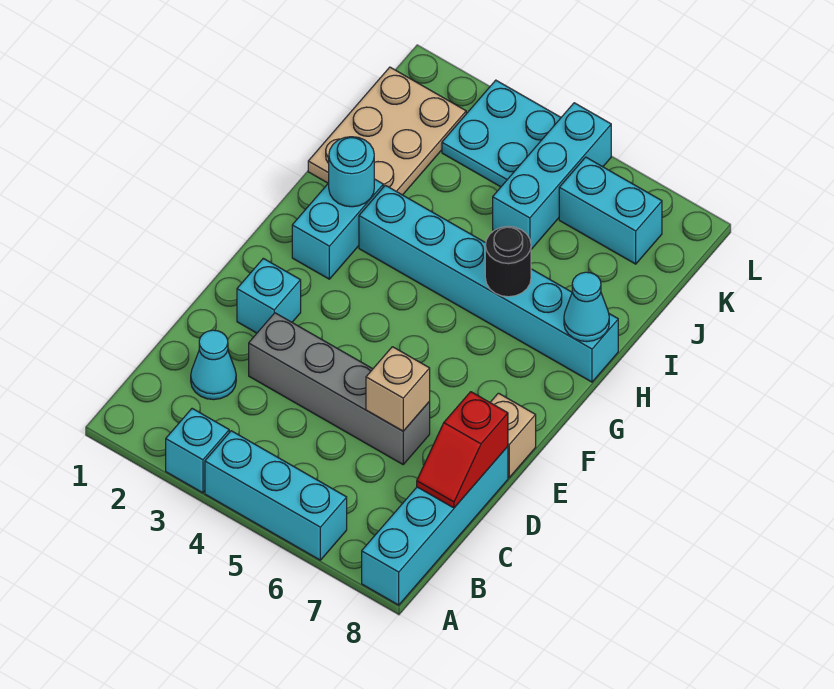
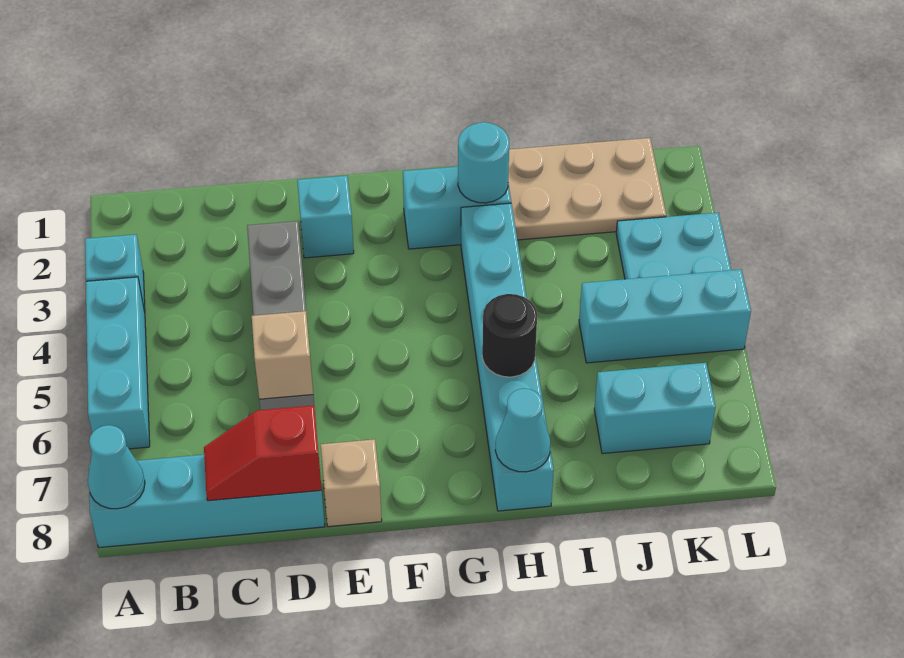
cyan cone C2 level 1 -> cyan cone A8 level 2
cyan brick K6:K7 level 1 -> cyan brick J7:K7 level 1

